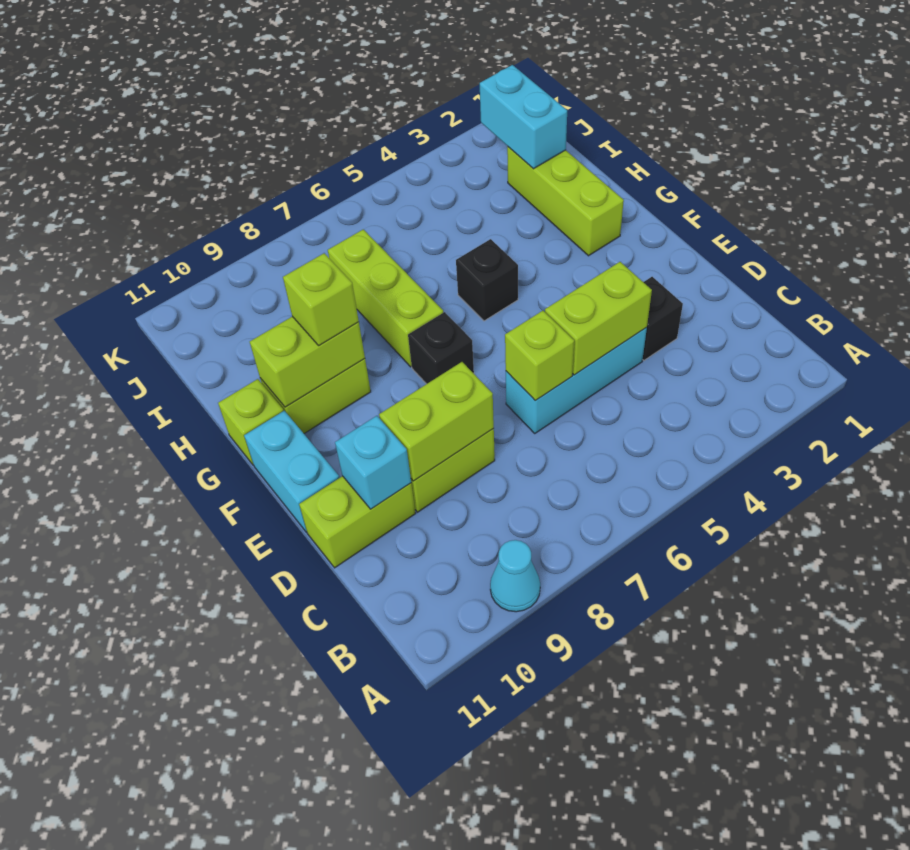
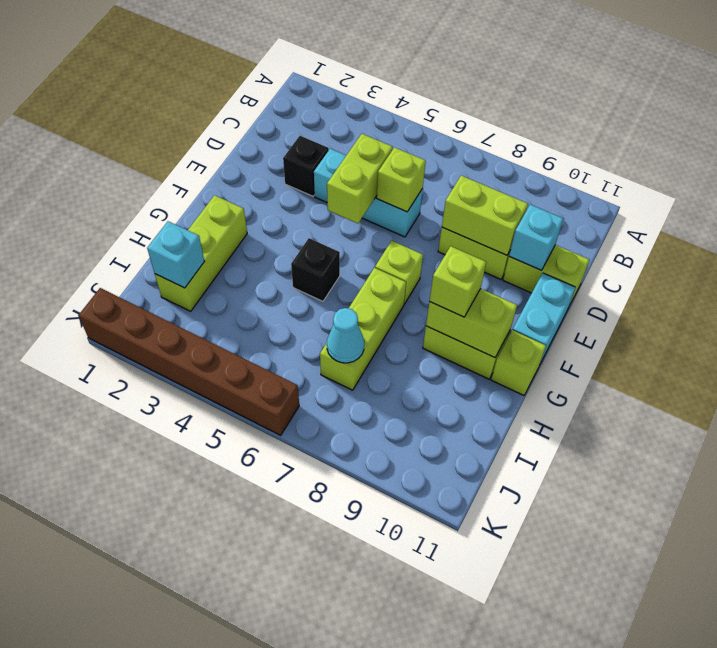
cyan cone A9 level 1 -> cyan cone I7 level 2
lime brick D4:D5 level 2 -> lime brick D5:E5 level 2
black brick F7 level 1 -> lime brick F7 level 1
cyan brick I2:J2 level 2 -> cyan brick I2 level 2
none -> brown brick K1:K6 level 1

